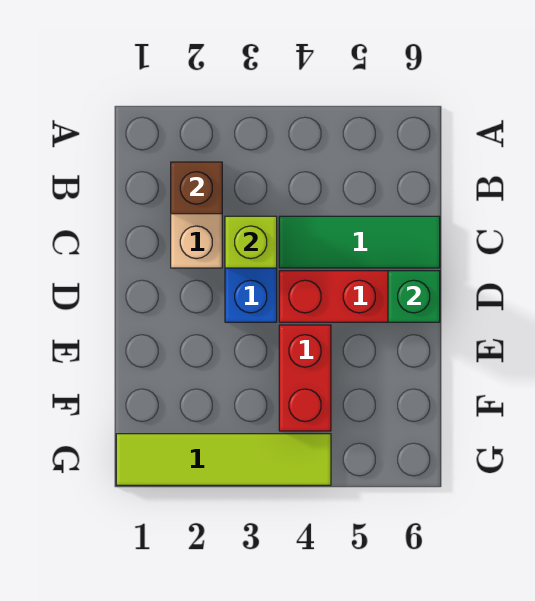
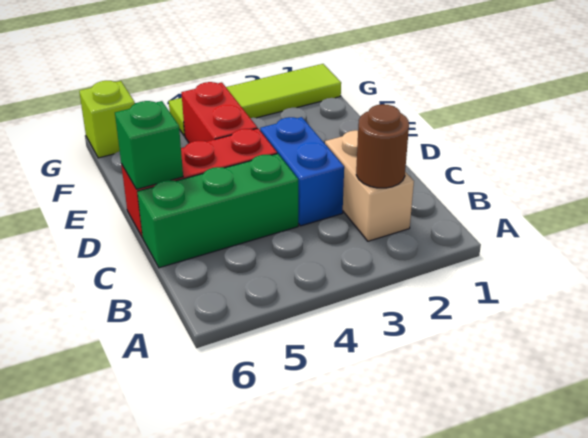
brown brick B2 level 2 -> brown round brick B2 level 2
lime brick C3 level 2 -> lime brick G6 level 1
green tile C4:C6 level 1 -> green brick C4:C6 level 1

